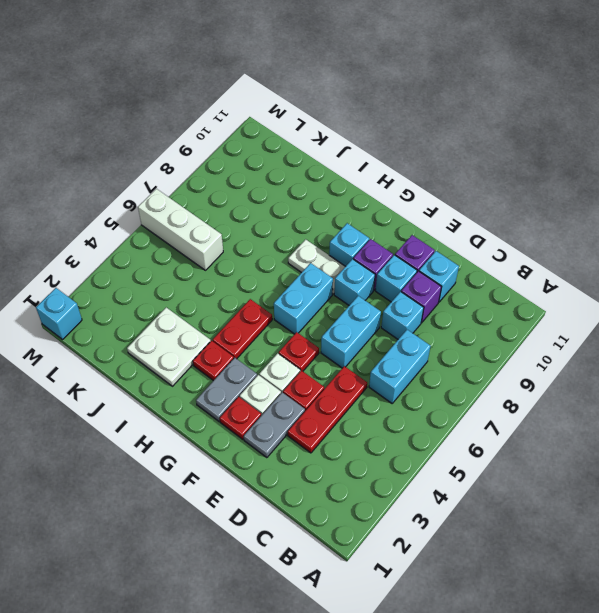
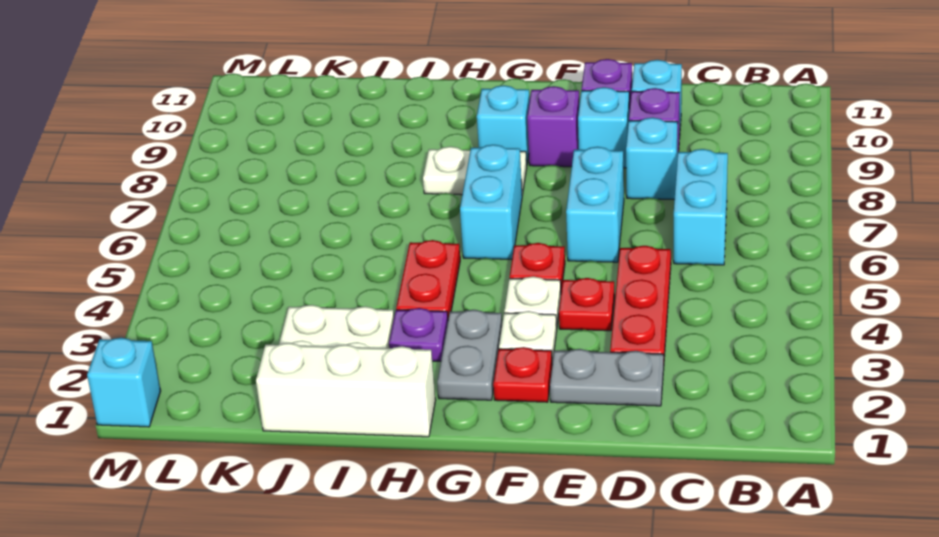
grey plate E2:E3 level 1 -> grey plate D2:E2 level 1
cyan brick F8 level 1 -> none
red plate H3 level 1 -> purple plate H3 level 1
white brick K6:M6 level 1 -> white brick H1:J1 level 1

